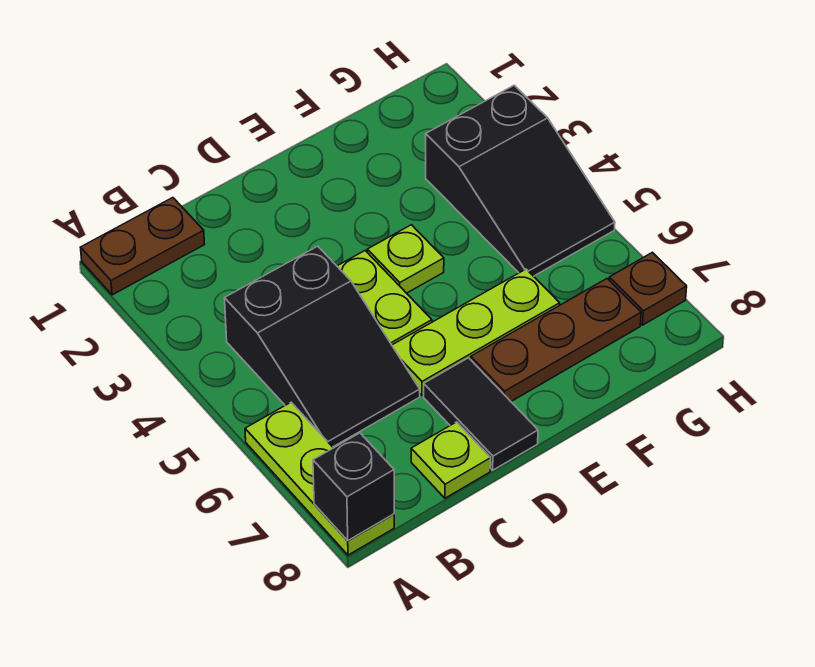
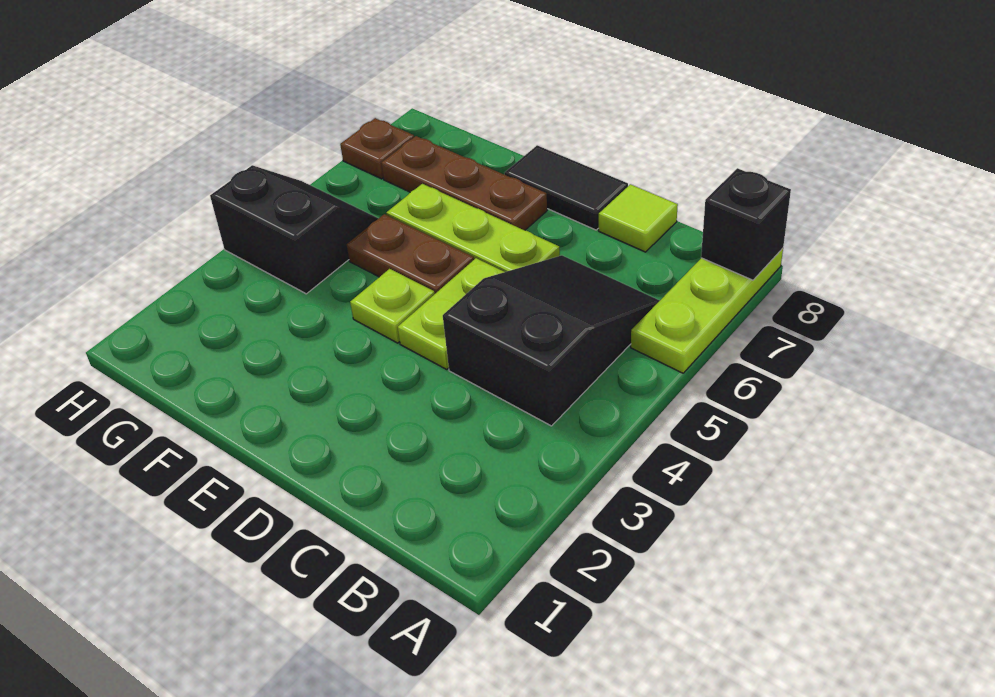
brown plate A1:B1 level 1 -> brown plate E5:F5 level 1
lime plate C8 level 1 -> lime tile C8 level 1
black tile D7:D8 level 1 -> black tile D8:E8 level 1
black slope G3:H5 level 1 top 3 -> black slope G4:H5 level 1 top 4

